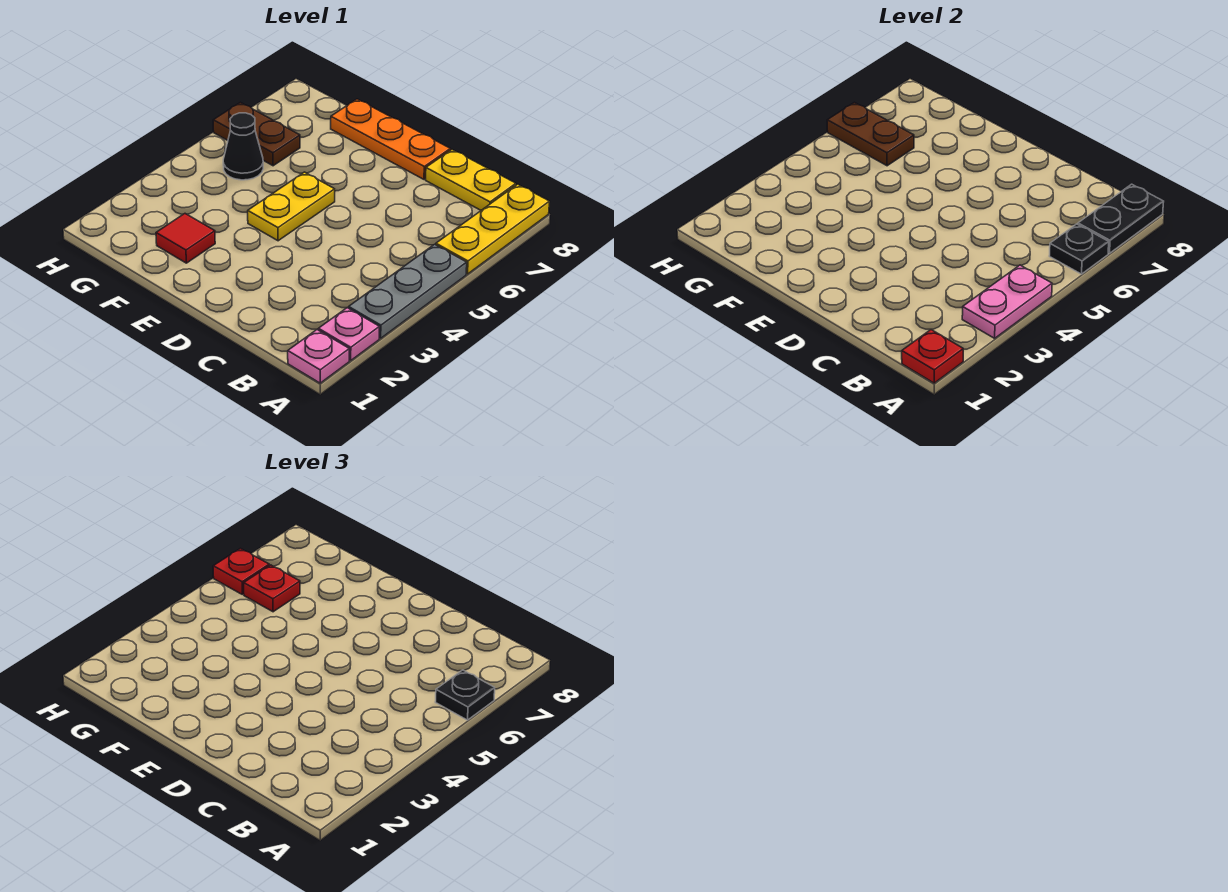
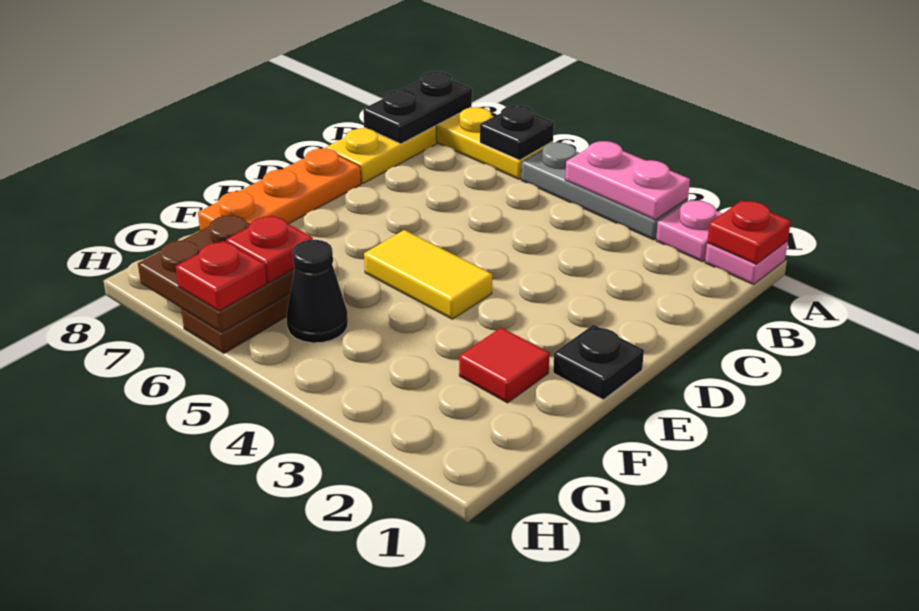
black plate A6 level 3 -> black plate E1 level 1
black plate A7:A8 level 2 -> black plate A8:B8 level 2
yellow plate E4:E5 level 1 -> yellow tile E4:E5 level 1
brown plate G6:H6 level 2 -> brown plate G6:H7 level 2

